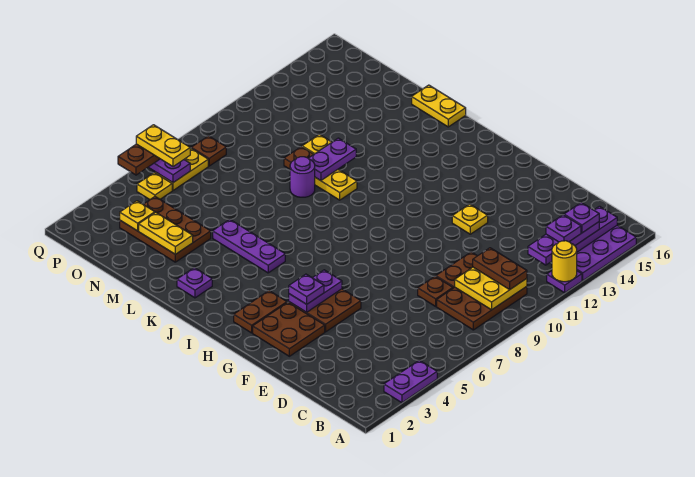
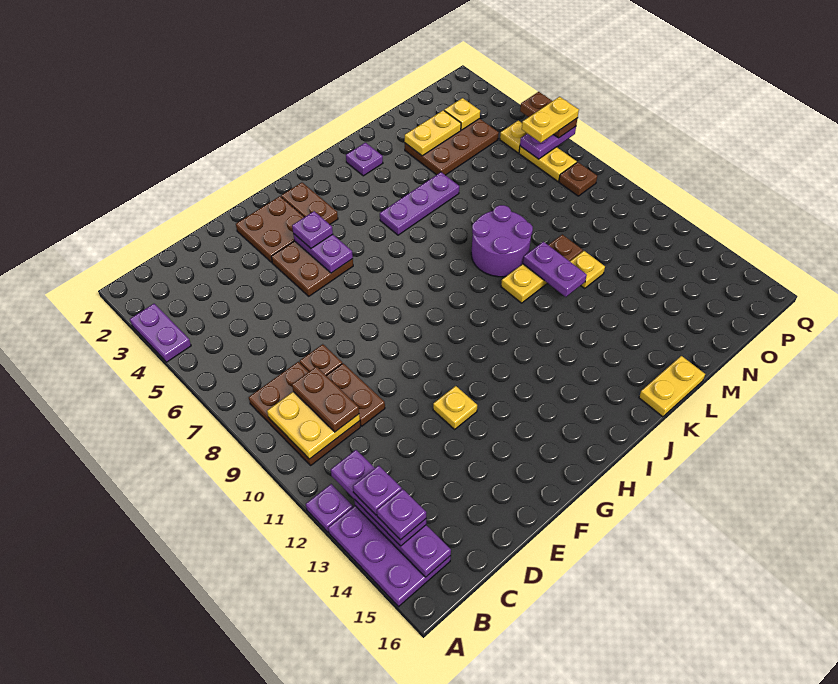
yellow round brick A12 level 2 -> none
brown plate B10:C10 level 3 -> brown plate C9:C10 level 3
purple round brick L9 level 1 -> purple round brick K8:L9 level 1

